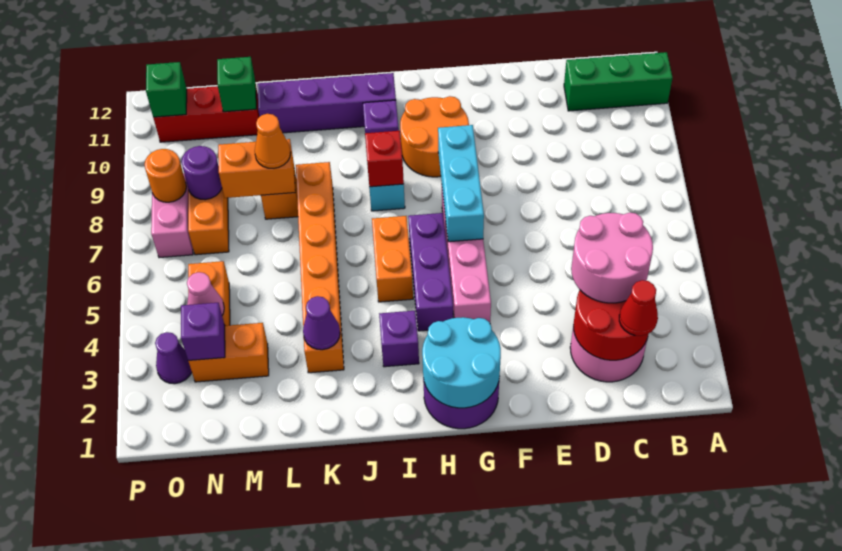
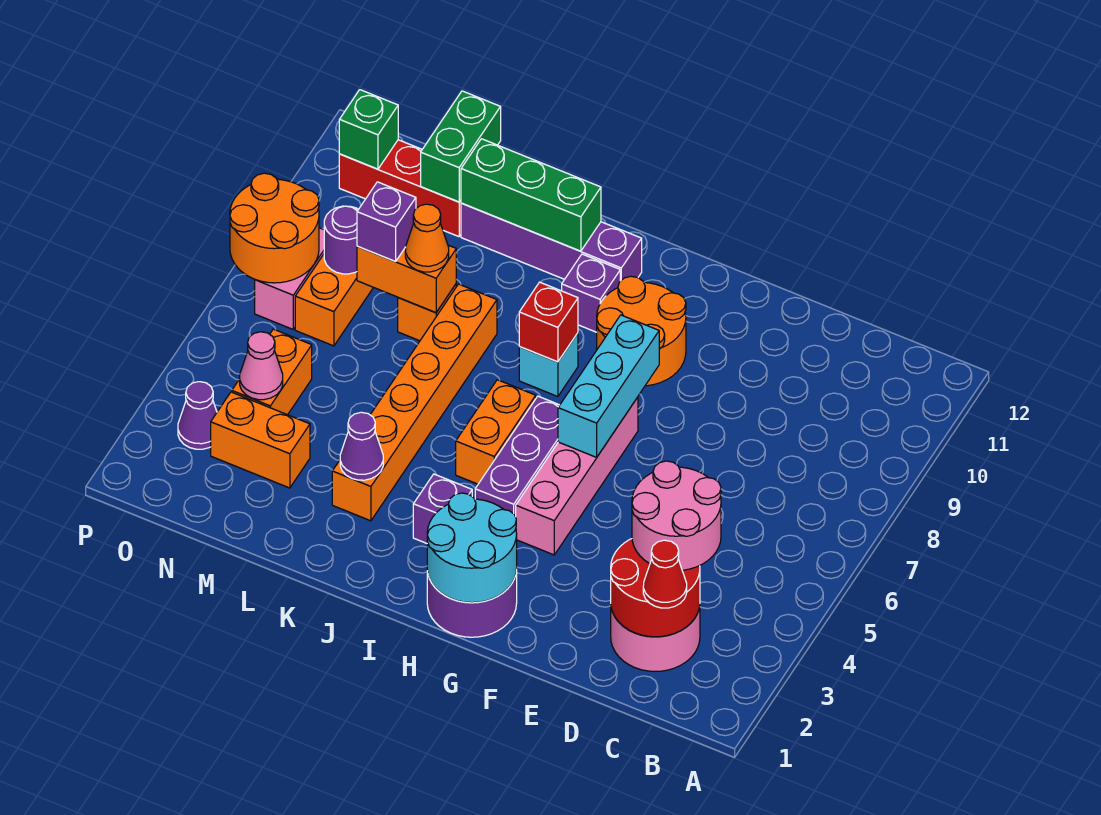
green brick A11:C11 level 1 -> green brick J11:L11 level 2
green brick M11 level 2 -> green brick M11:M12 level 2
purple brick N3 level 2 -> purple brick M8 level 3
orange round brick O8 level 2 -> orange round brick O7:P8 level 2

